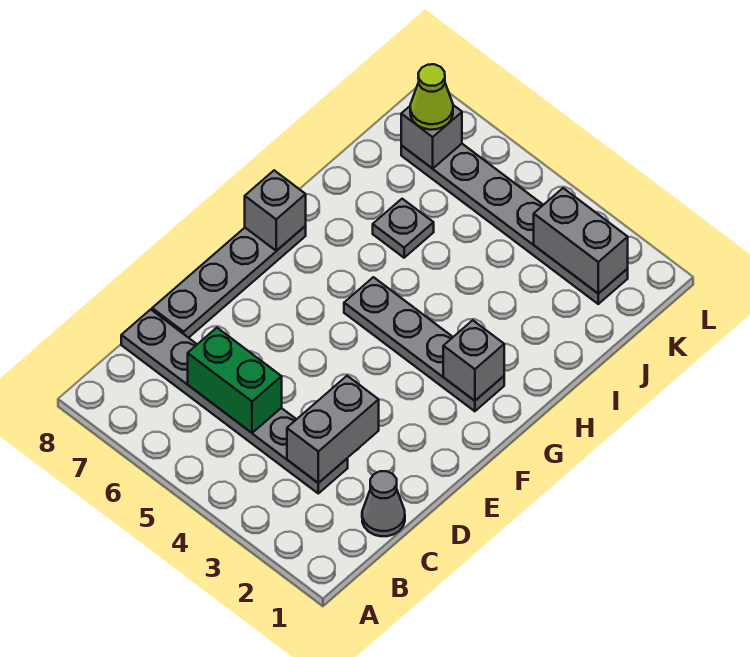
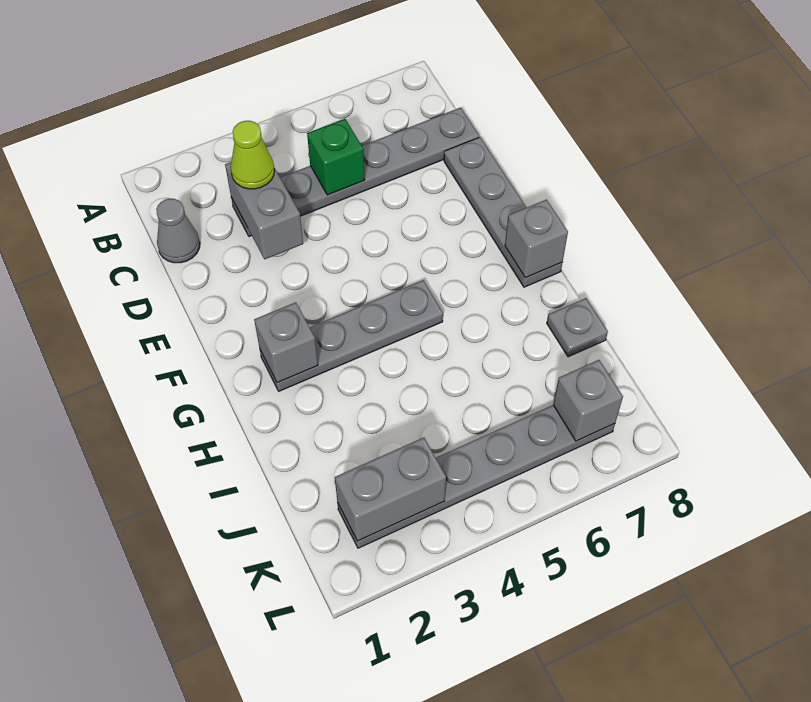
green brick C5:C6 level 2 -> green brick C5 level 2
grey plate I6 level 1 -> grey plate I8 level 1
lime cone K7 level 3 -> lime cone C3 level 3

